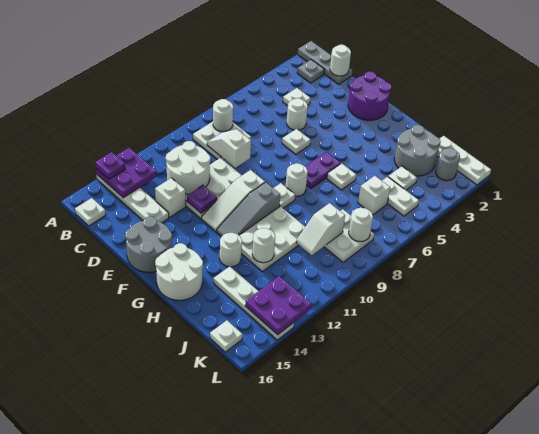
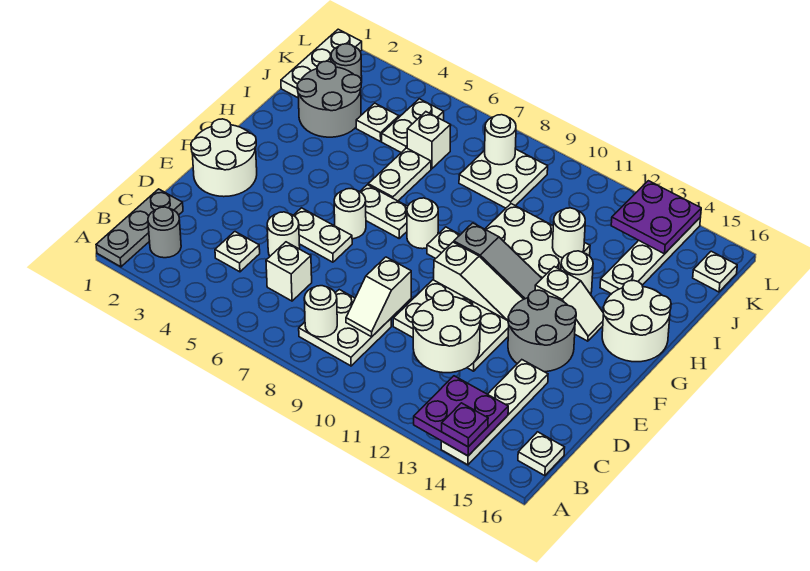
grey plate B2 level 1 -> grey round brick B2 level 1
white round brick C1 level 2 -> white round brick F6 level 1
white brick D13 level 1 -> white brick C6 level 1
purple round brick E1:F2 level 1 -> white round brick E1:F2 level 1
white plate E6 level 1 -> white plate E5:E6 level 1
purple plate E12 level 2 -> none
grey round brick E15:F16 level 1 -> grey round brick E13:F14 level 1
purple plate G6:G7 level 1 -> white plate G6:G7 level 1
white plate H6 level 1 -> white plate H6:I6 level 1
white slope J9:J10 level 2 top 9 -> white slope G13:G14 level 1 top 13

